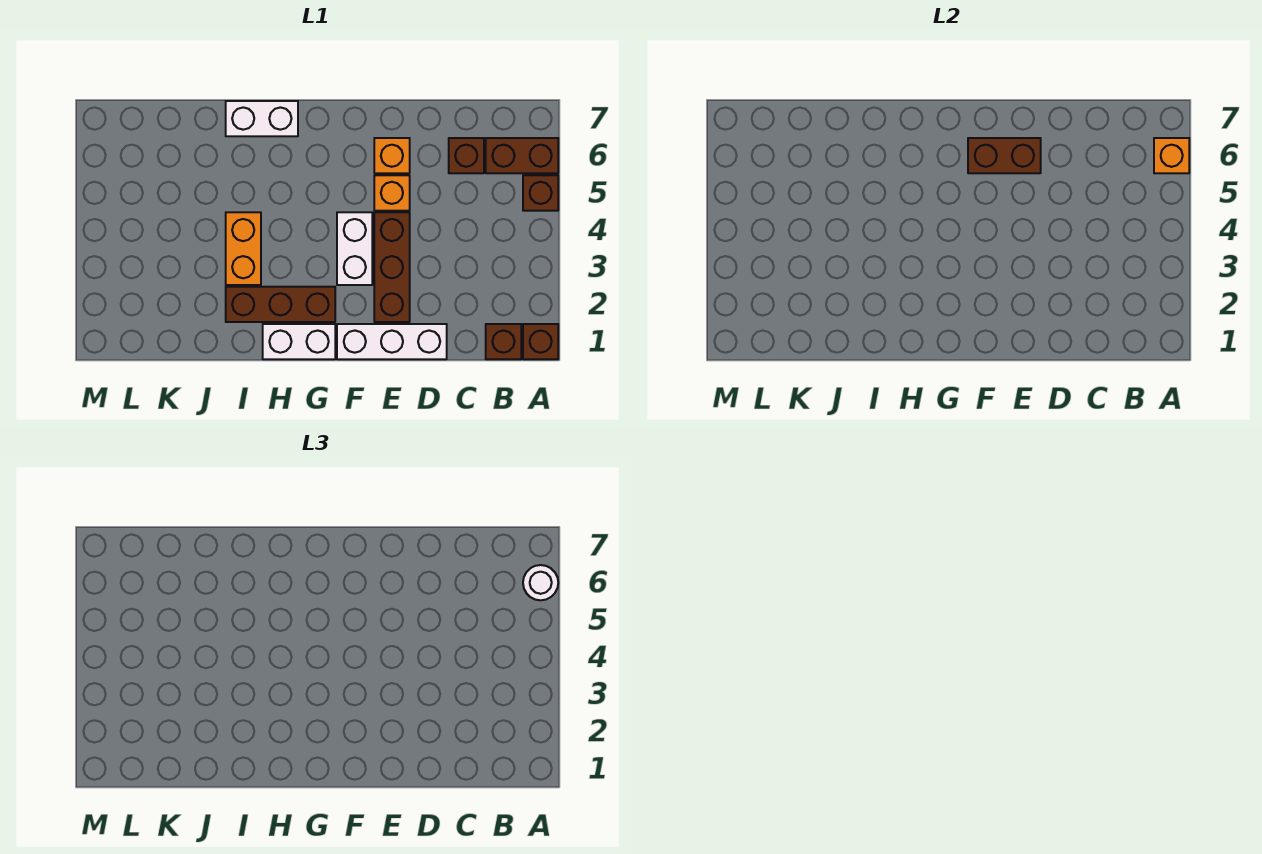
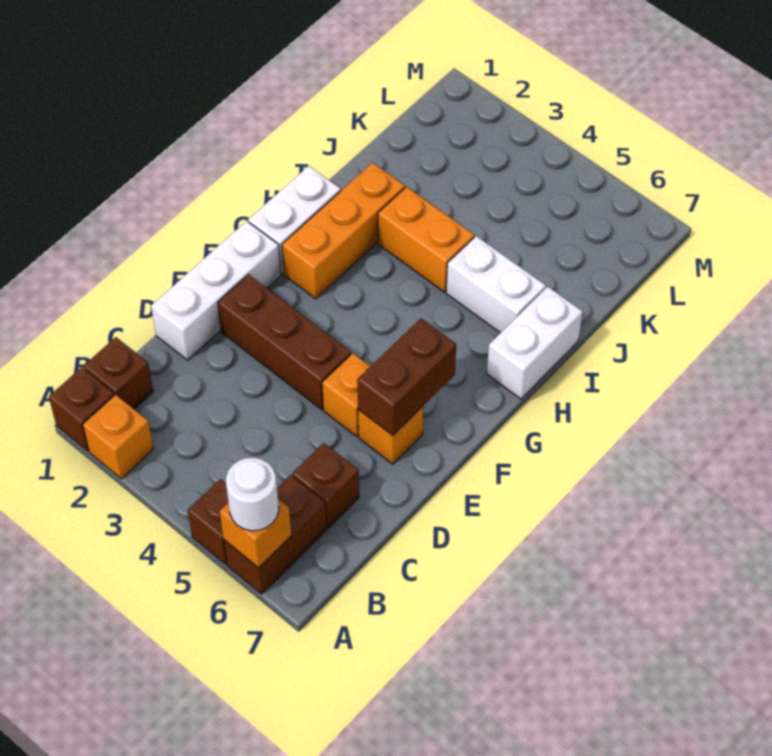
none -> orange brick A2 level 1
white brick F3:F4 level 1 -> white brick I5:I6 level 1
brown brick G2:I2 level 1 -> orange brick G2:I2 level 1

